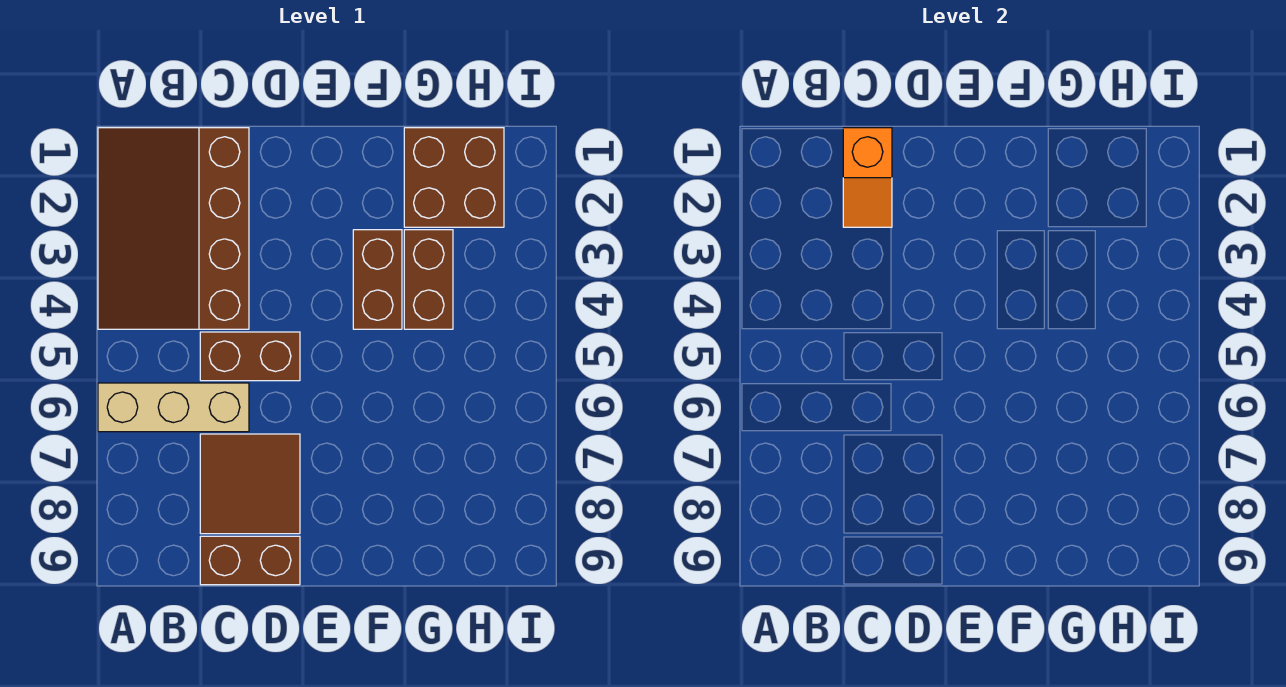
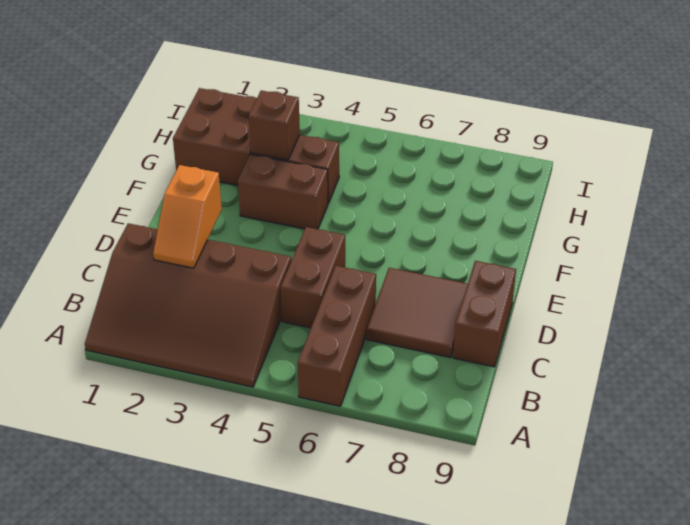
tan brick A6:C6 level 1 -> brown brick A6:C6 level 1
orange slope C1:C2 level 2 top 1 -> orange slope C2:D2 level 2 top D
none -> brown brick G3 level 2

